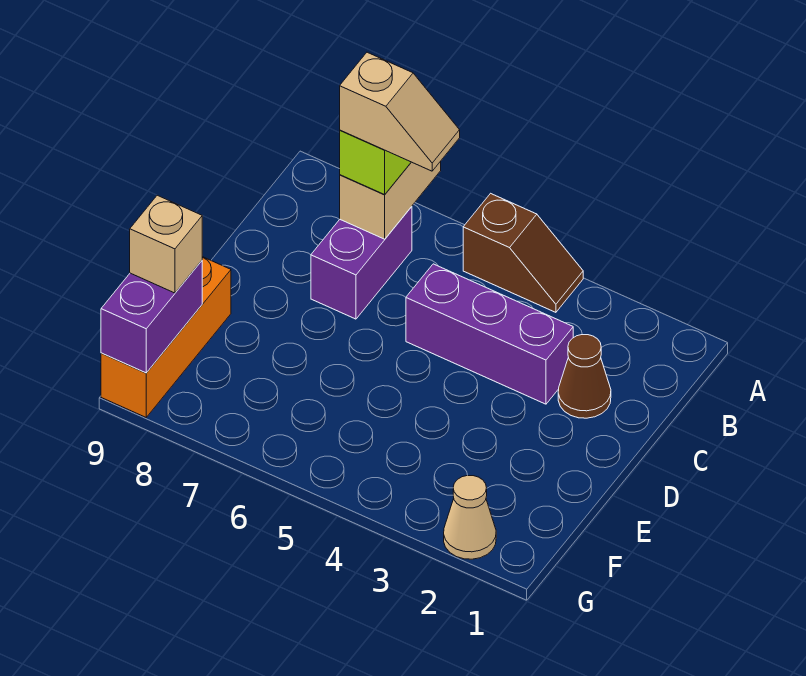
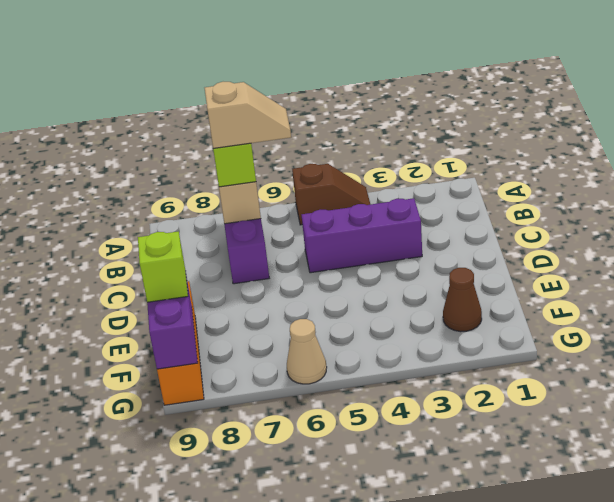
brown cone C2 level 1 -> brown cone F2 level 1
tan brick F9 level 3 -> lime brick F9 level 3
tan cone G2 level 1 -> tan cone G6 level 1

